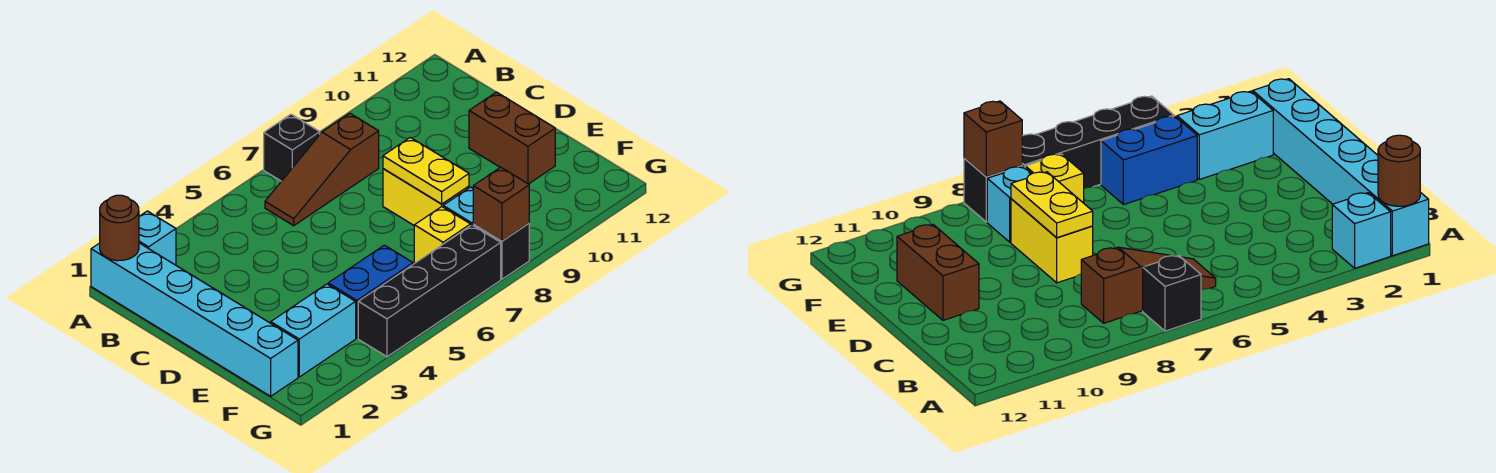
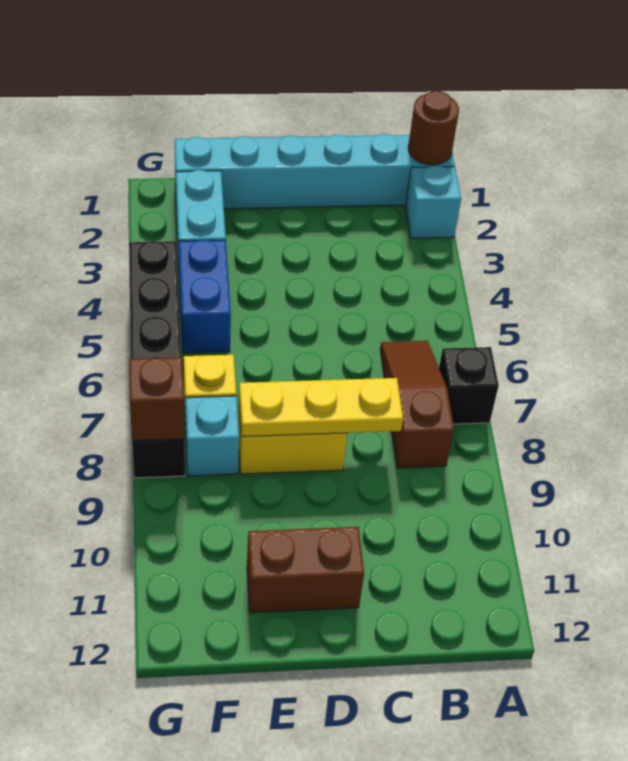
yellow plate D8:E8 level 2 -> yellow plate C8:E8 level 2

